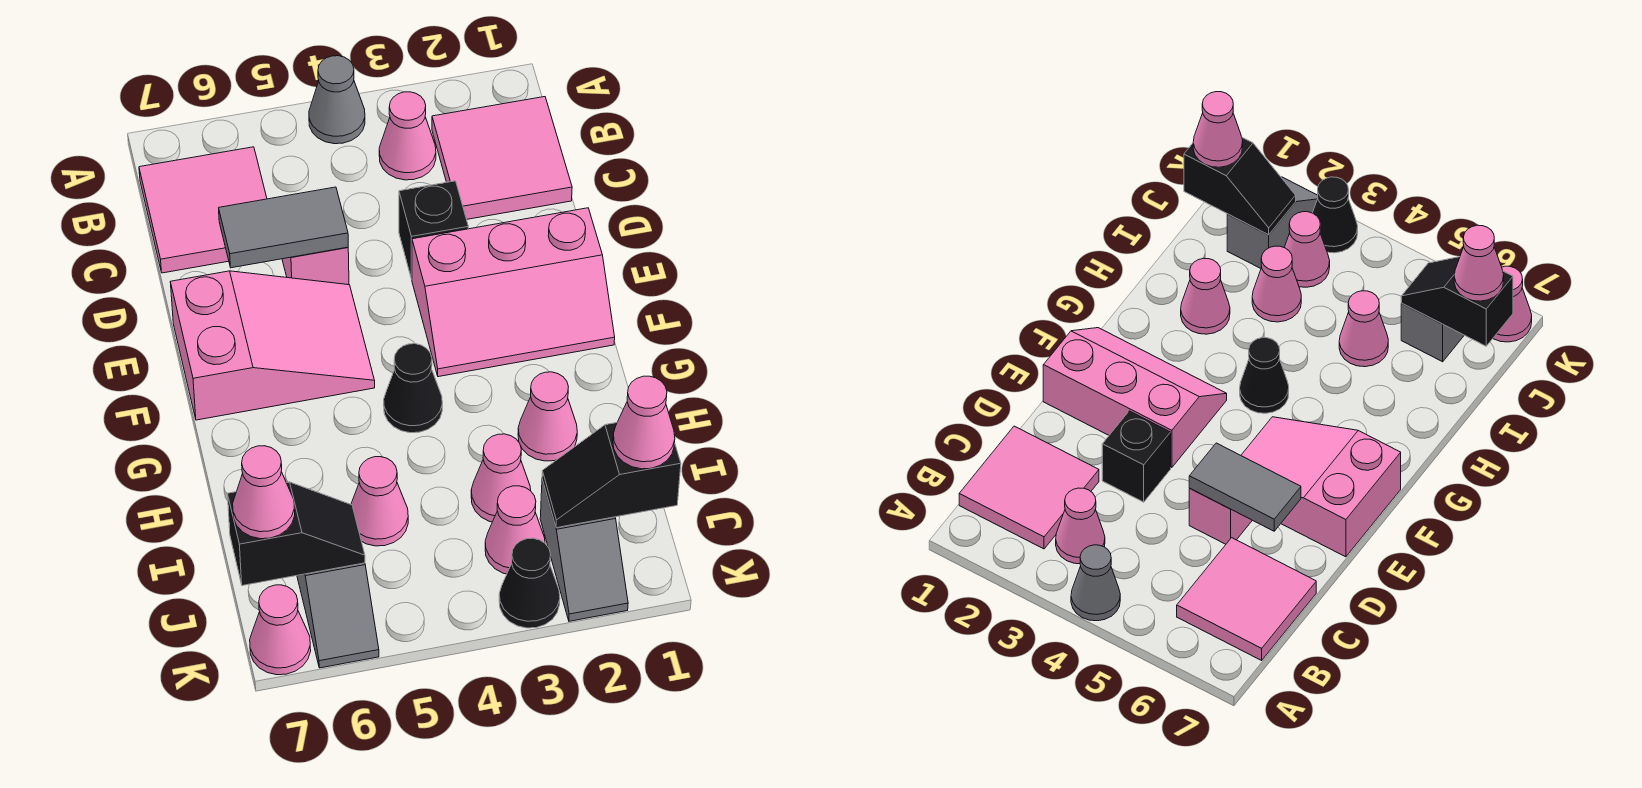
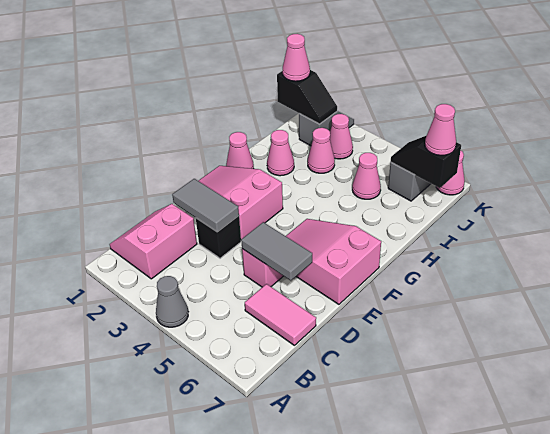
pink tile B1:C2 level 1 -> pink slope B1:C2 level 1 top 2
pink cone B3 level 1 -> pink cone G1 level 1
pink tile B6:C7 level 1 -> pink tile C6:C7 level 1
none -> grey tile D2:D3 level 2
pink slope E1:F3 level 1 top E -> pink slope E1:F3 level 1 top 3
black cone G4 level 1 -> none
black cone K3 level 1 -> none

